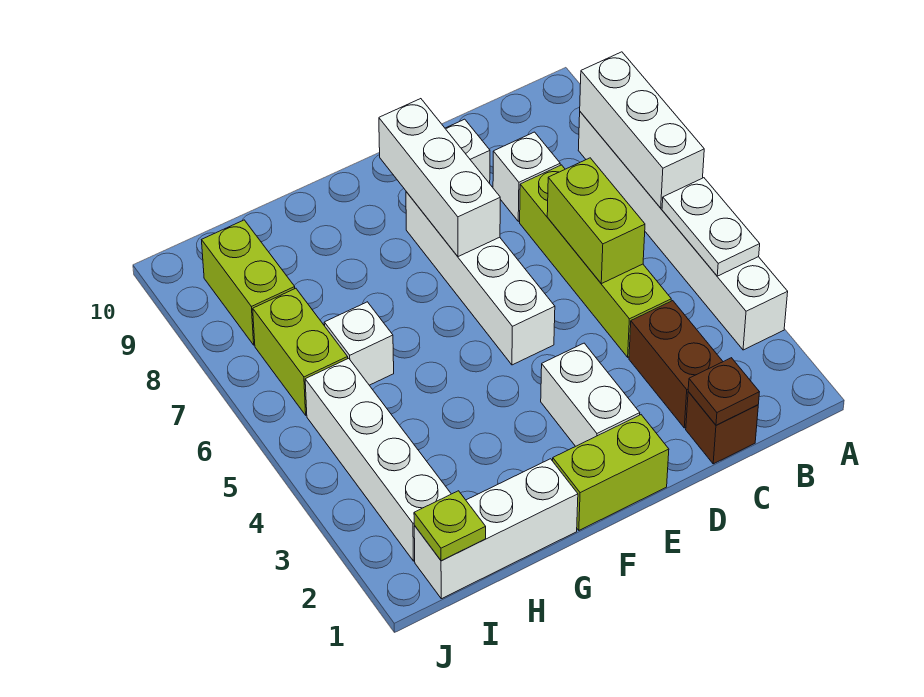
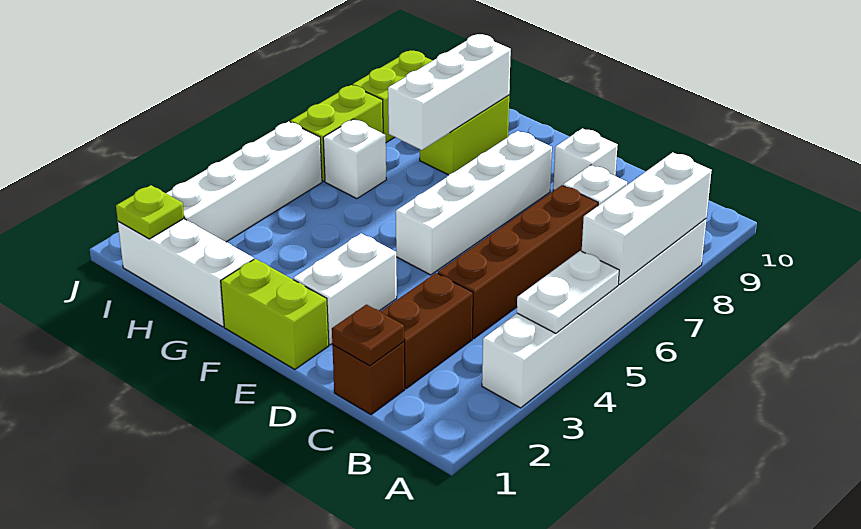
lime brick C4:C7 level 1 -> brown brick C4:C7 level 1
lime brick C5:C6 level 2 -> lime brick G8:G9 level 1
white brick E7:E9 level 2 -> white brick G7:G9 level 2

